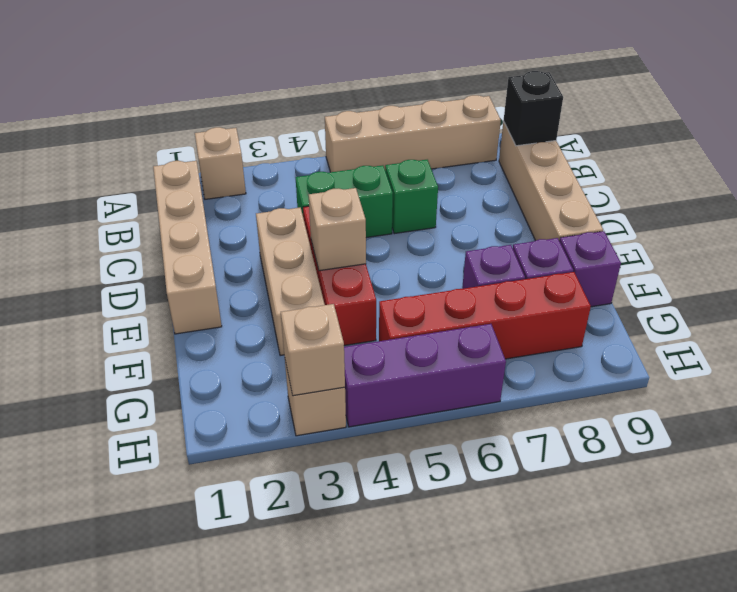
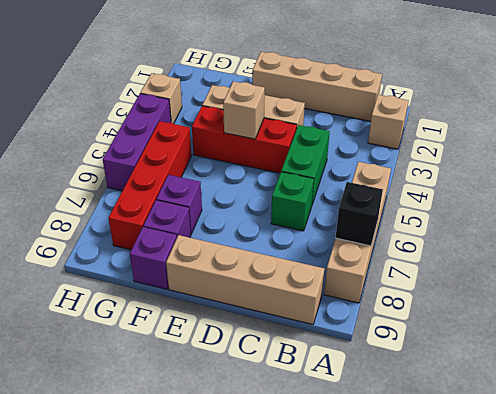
black brick B9 level 2 -> black brick A7 level 2
tan brick H3 level 2 -> none

